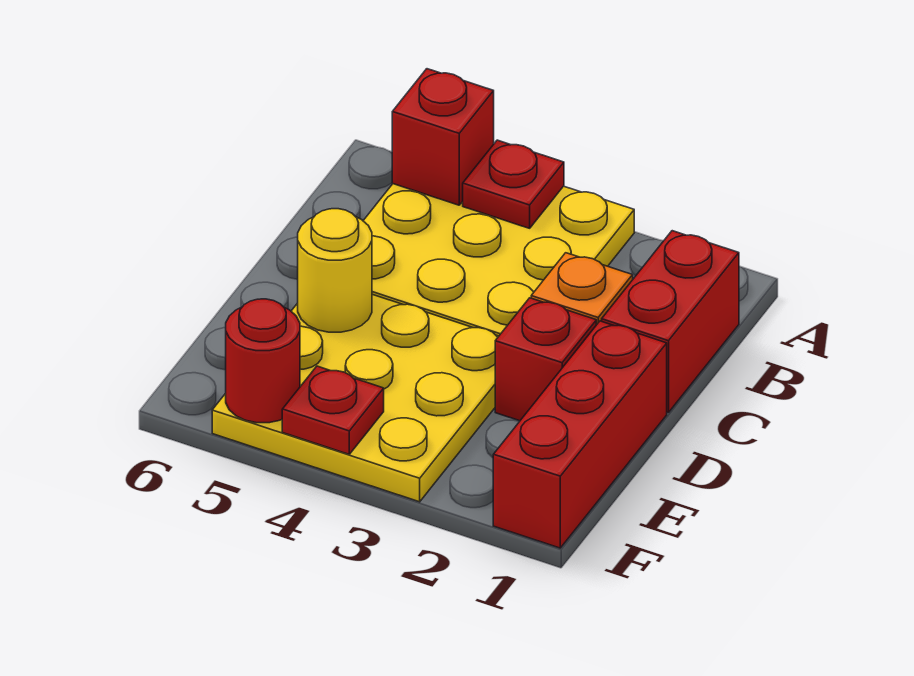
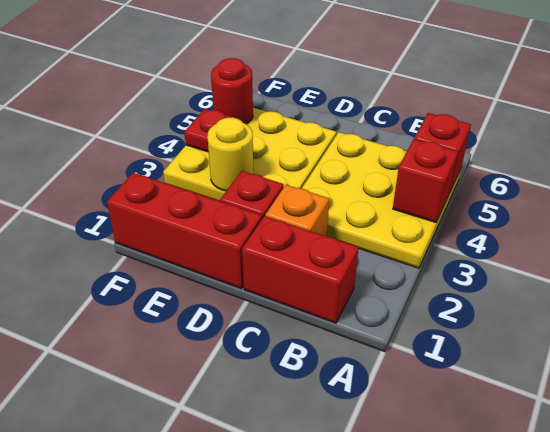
red plate A4 level 2 -> red brick A4 level 2
yellow round brick D5 level 2 -> yellow round brick E3 level 2

